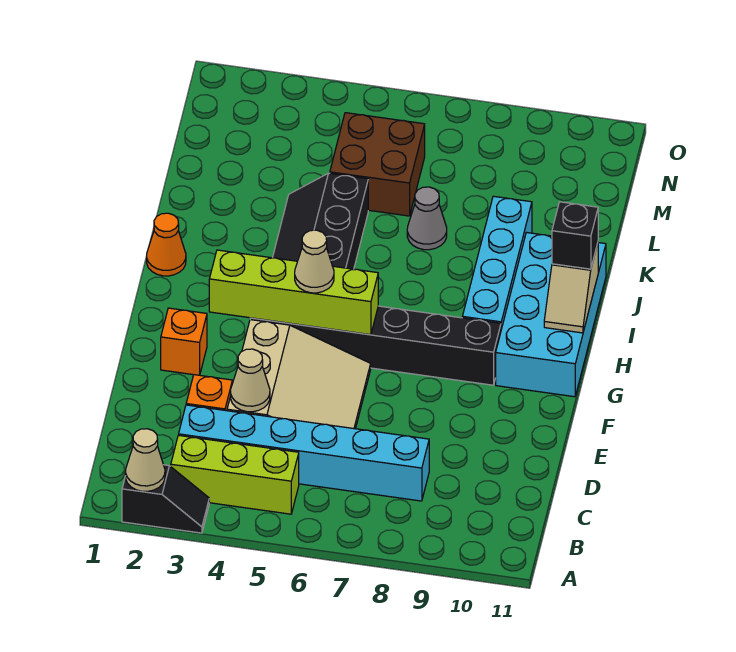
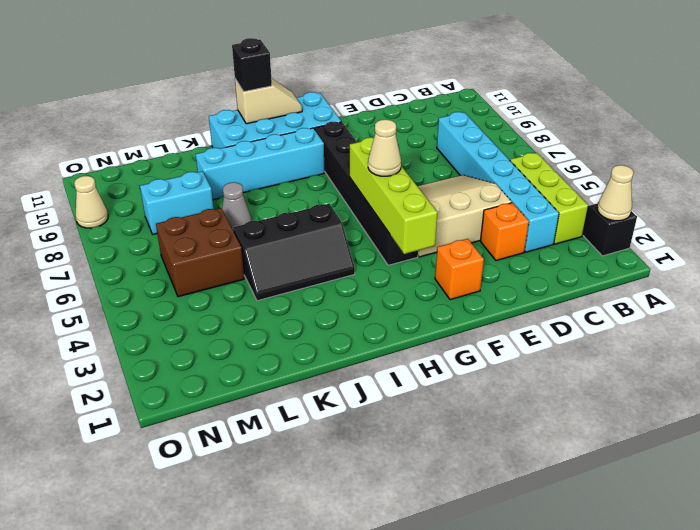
tan cone D4 level 2 -> tan cone O9 level 1
orange cone I1 level 1 -> none
none -> cyan brick L8:M8 level 1

